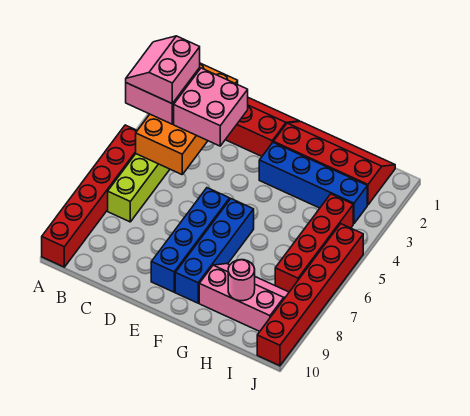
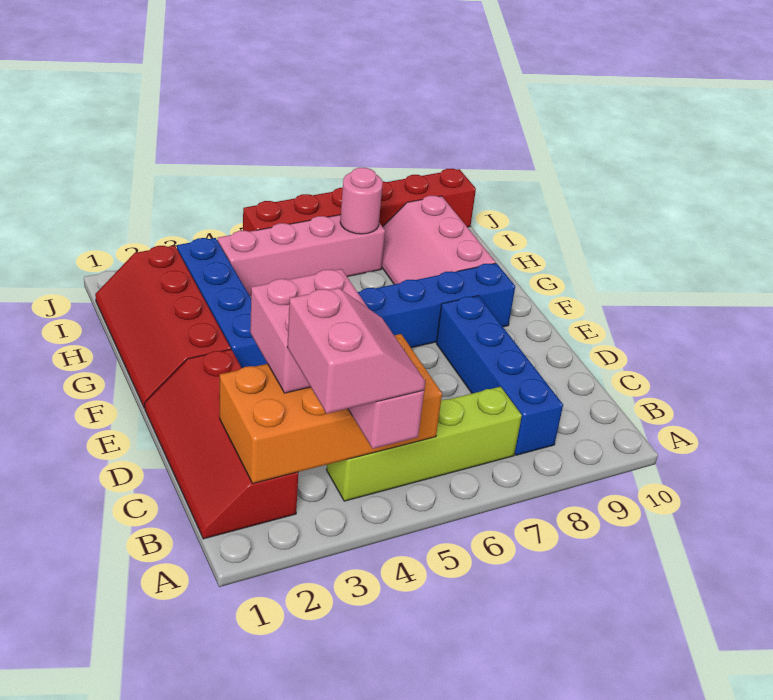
pink slope A3:B4 level 4 top B -> pink slope A3:B4 level 4 top 3
red brick A5:A10 level 1 -> none
blue brick E6:E9 level 1 -> blue brick B8:E8 level 1
pink round brick H9 level 2 -> pink round brick I7 level 2
red brick I4:I7 level 1 -> pink brick I4:I7 level 1

